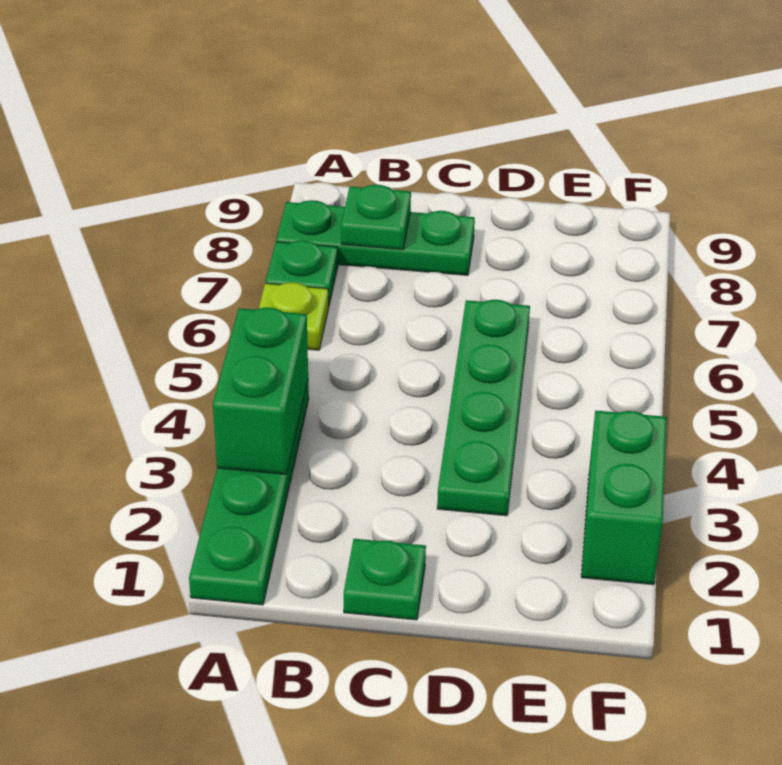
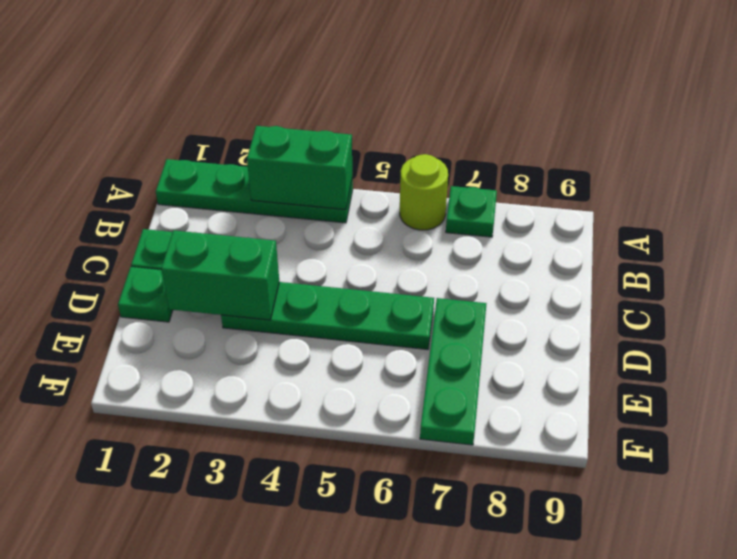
lime plate A6 level 1 -> lime round brick A6 level 1
green plate A8:C8 level 1 -> green plate D7:F7 level 1
green plate B8 level 2 -> green plate D1 level 1
green brick F2:F3 level 1 -> green brick D2:D3 level 2

